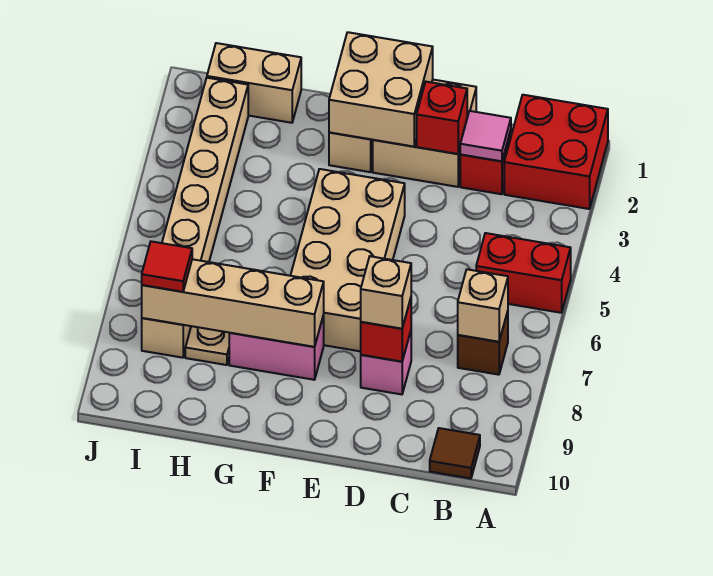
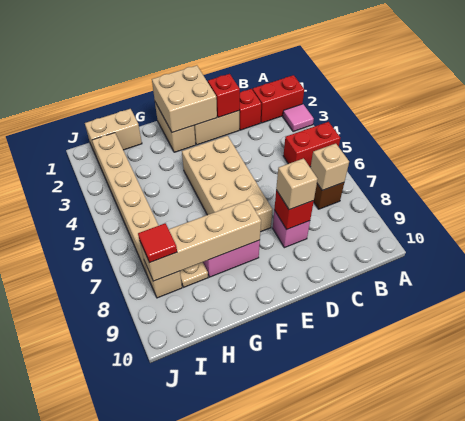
red brick A1:B2 level 1 -> red brick A2:B2 level 1
brown tile B10 level 1 -> none
pink tile C2 level 2 -> pink tile A3 level 1

